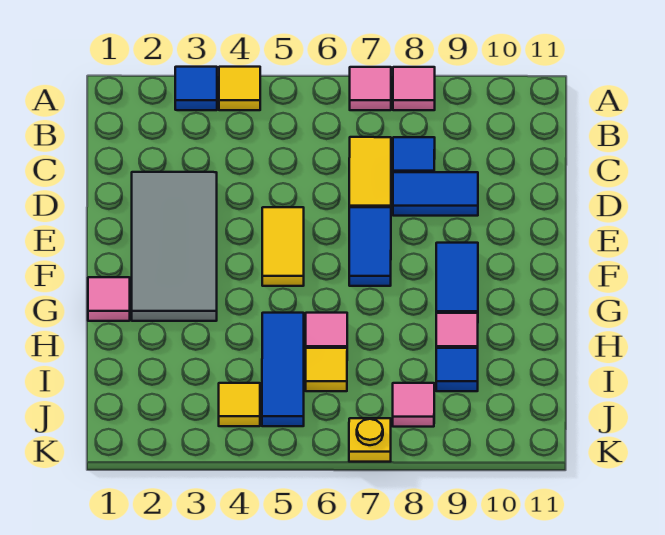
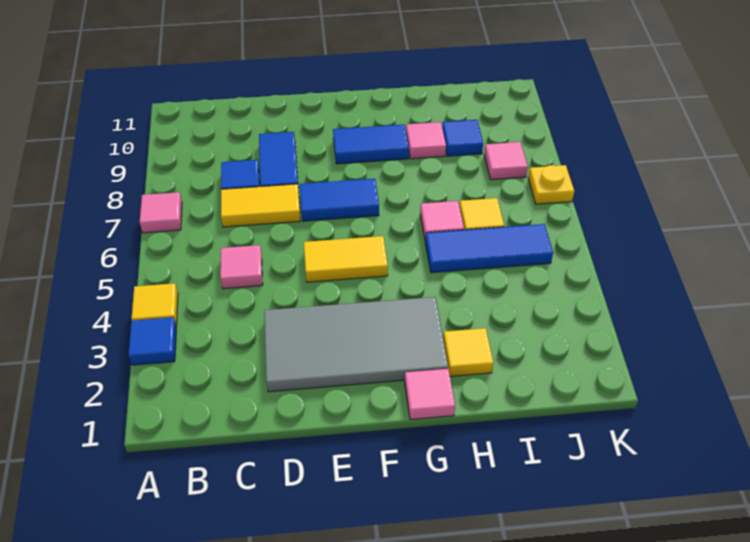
pink tile A8 level 1 -> pink tile C5 level 1
yellow tile J4 level 1 -> yellow tile H2 level 1

